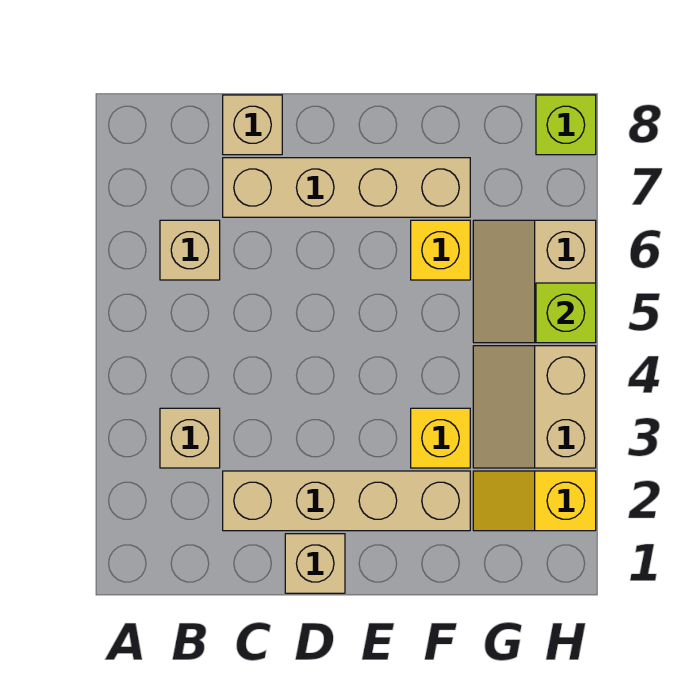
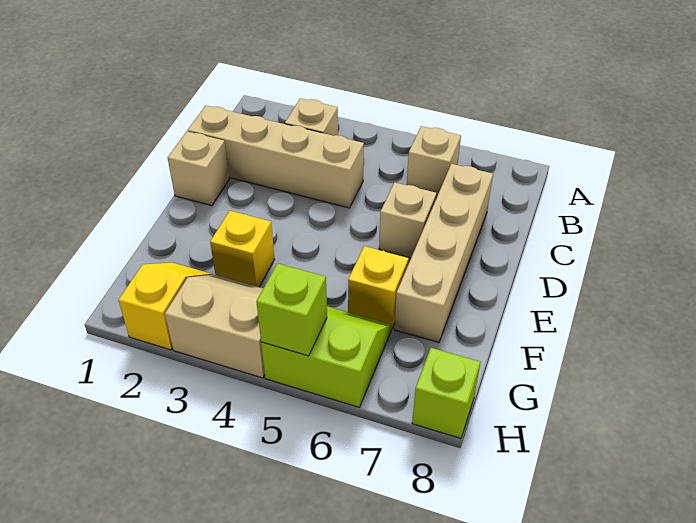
tan brick C2:F2 level 1 -> tan brick C1:C4 level 1
tan brick C8 level 1 -> tan brick D6 level 1
tan slope G5:H6 level 1 top H -> lime slope G5:H6 level 1 top H

